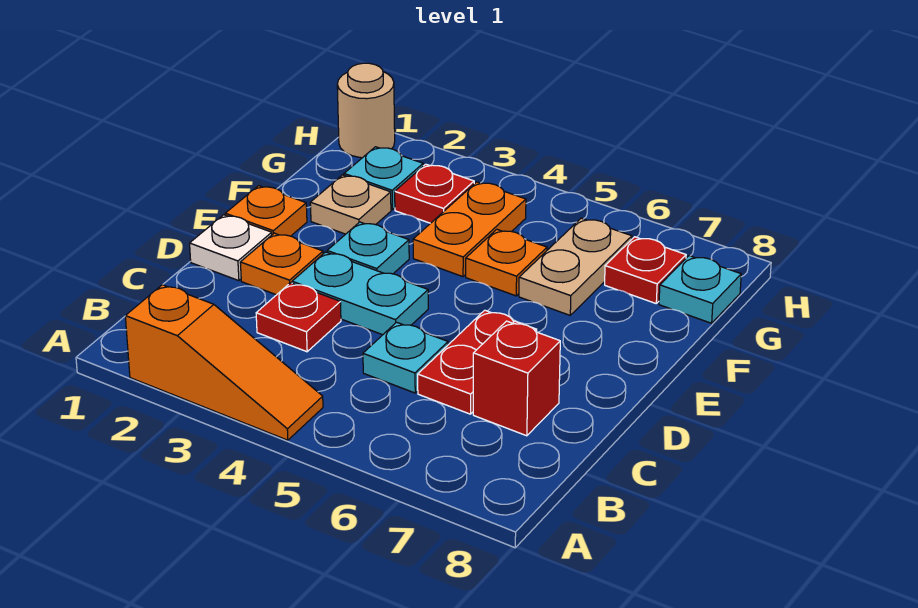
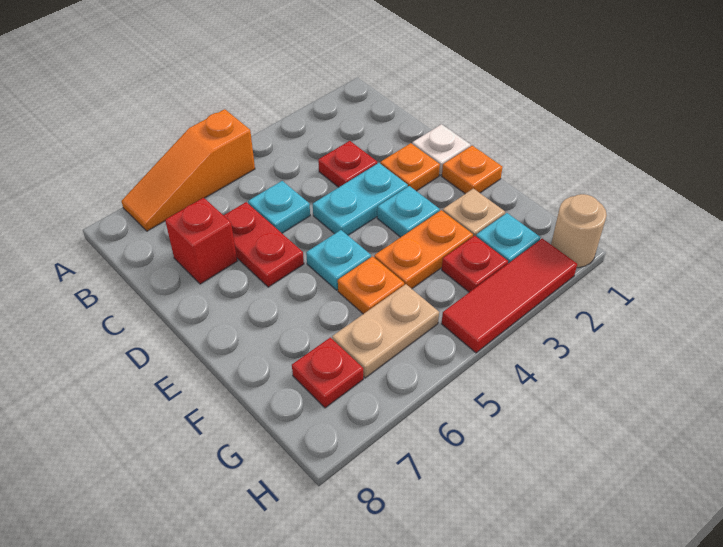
orange slope A2:A4 level 1 top 2 -> orange slope A5:A7 level 1 top 5
orange plate F4:G4 level 1 -> orange plate F3:F4 level 1
tan plate F6:G6 level 1 -> tan plate G5:G6 level 1
cyan plate G8 level 1 -> cyan plate E5 level 1
none -> red tile H2:H4 level 1

